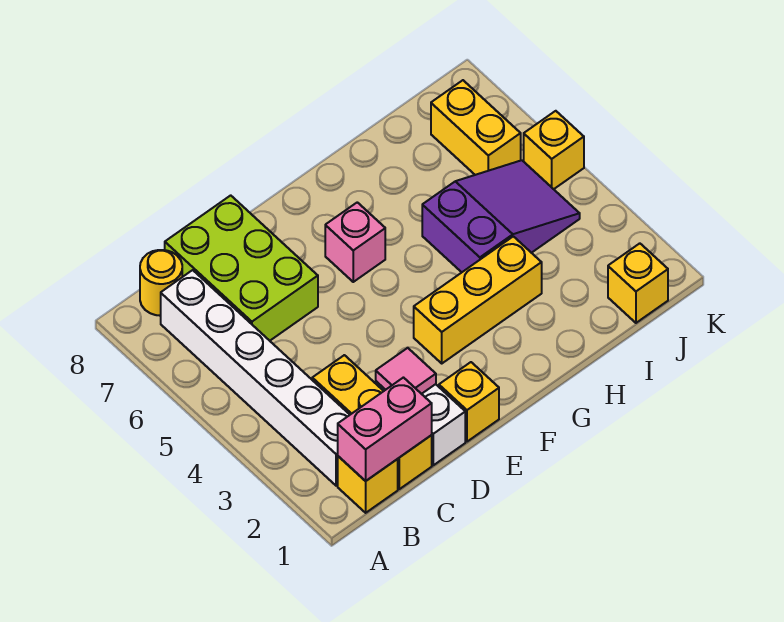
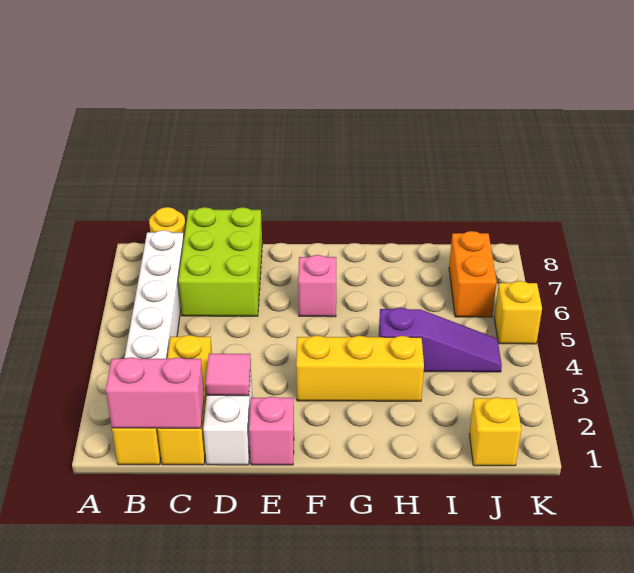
yellow brick E1 level 1 -> pink brick E1 level 1
purple slope H4:J5 level 1 top H -> purple slope H4:J4 level 1 top H
yellow brick J6:J7 level 1 -> orange brick J6:J7 level 1

